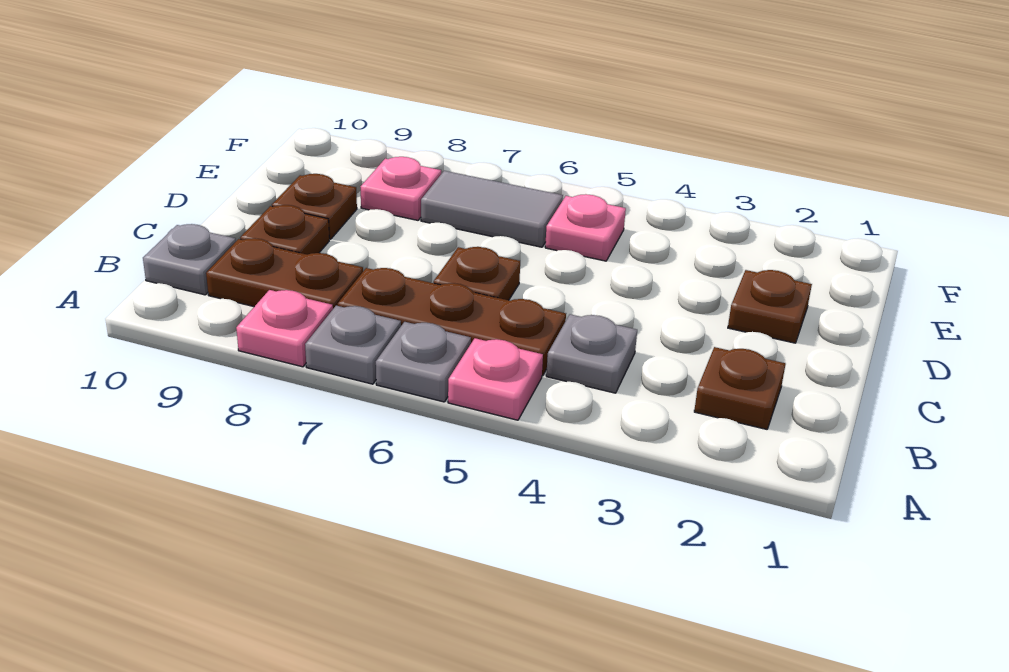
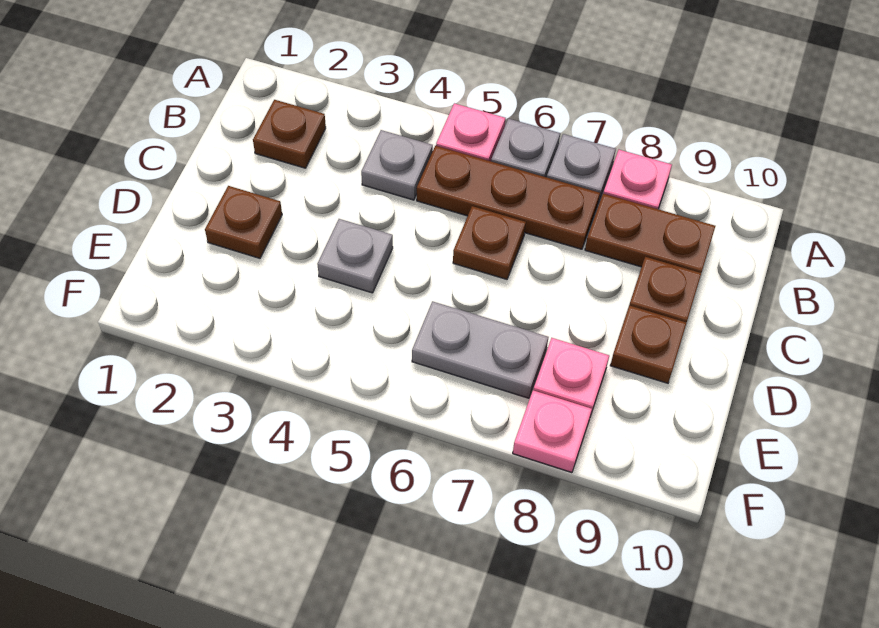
grey plate B10 level 1 -> grey plate D4 level 1
pink plate E5 level 1 -> pink plate F8 level 1
grey tile E6:E7 level 1 -> grey plate E6:E7 level 1

